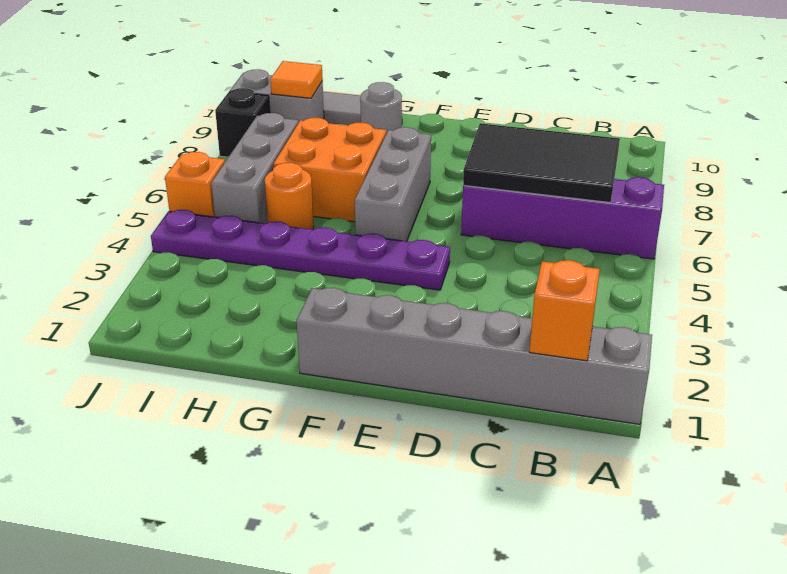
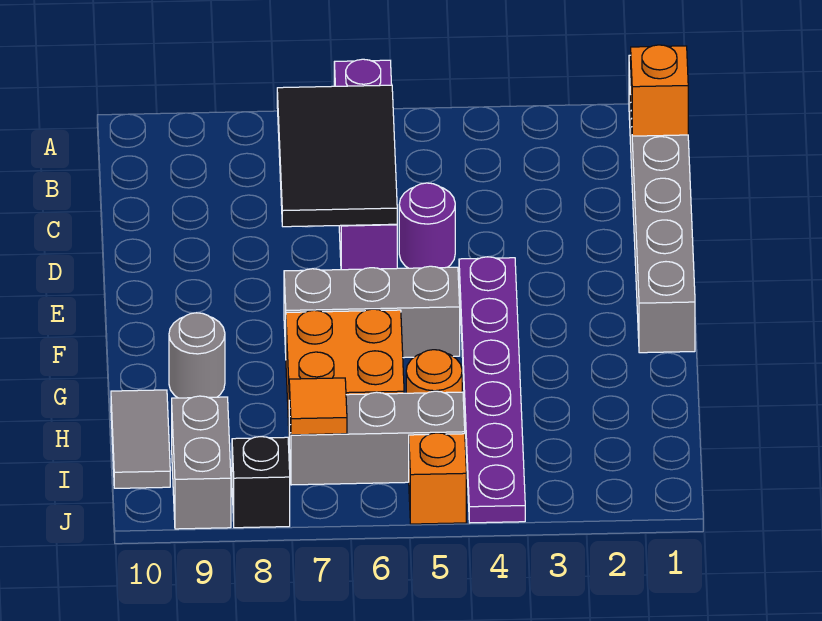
none -> purple round brick D5 level 1
orange tile I9 level 2 -> orange tile I7 level 2

